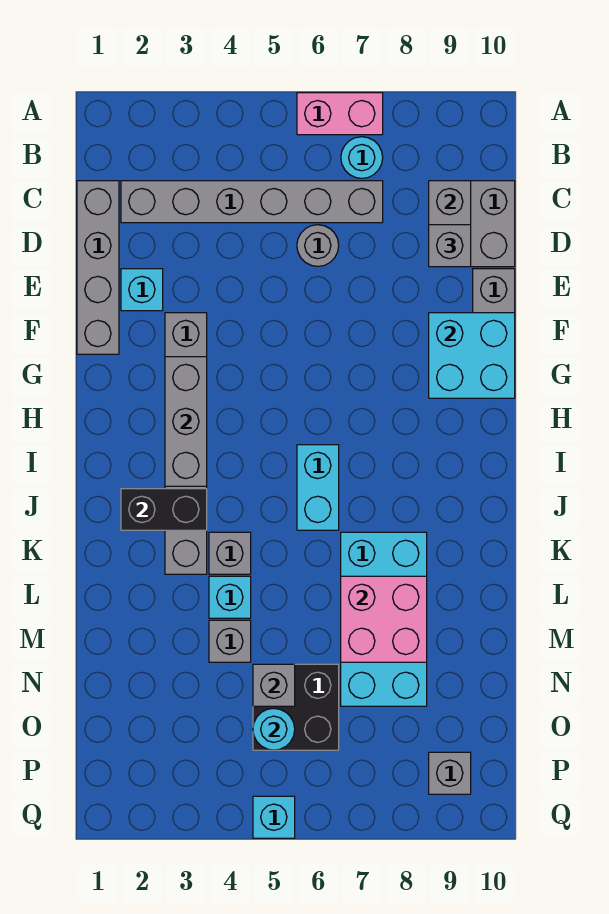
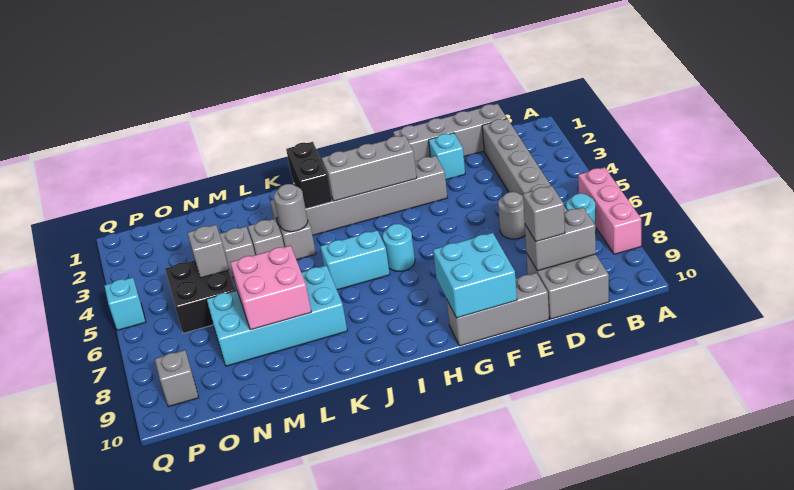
pink brick A6:A7 level 1 -> pink brick A6:A8 level 1
none -> grey round brick K4 level 2
cyan brick L4 level 1 -> grey brick L4 level 1
cyan round brick O5 level 2 -> cyan round brick H6 level 1

